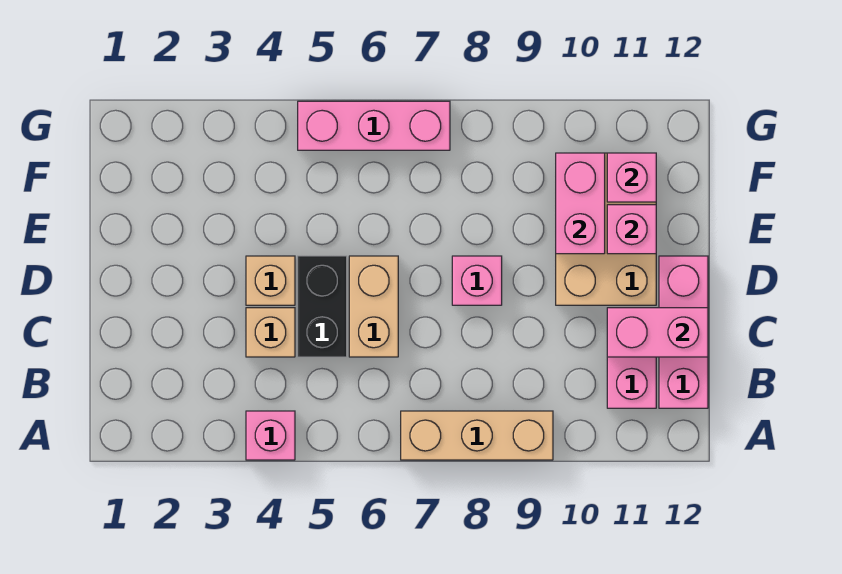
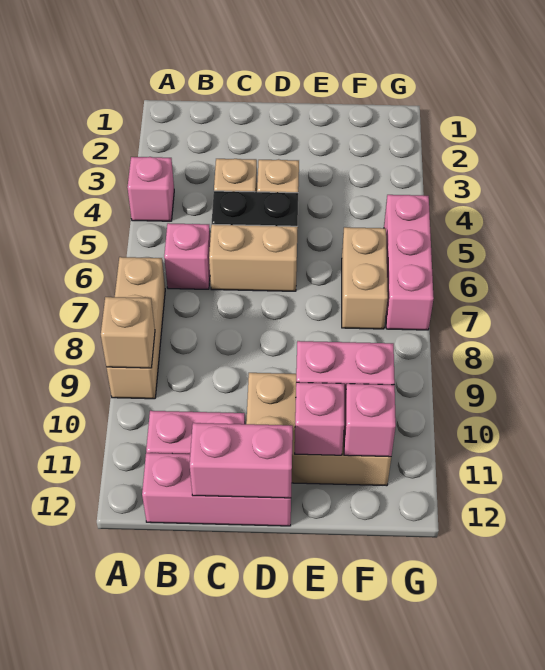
none -> tan brick A9 level 2
pink brick C11:C12 level 2 -> pink brick C12:D12 level 2
pink brick D8 level 1 -> pink brick B6 level 1
none -> tan brick F6:F7 level 1

